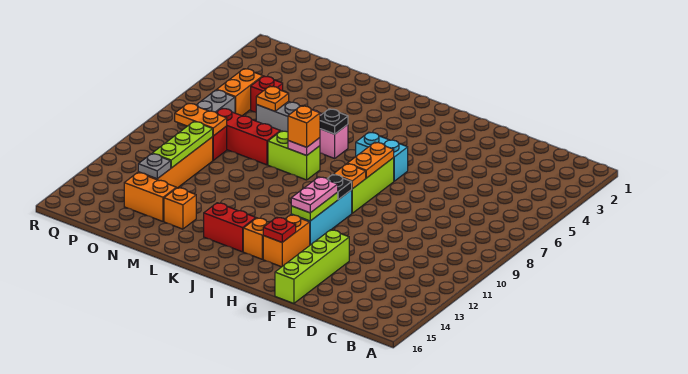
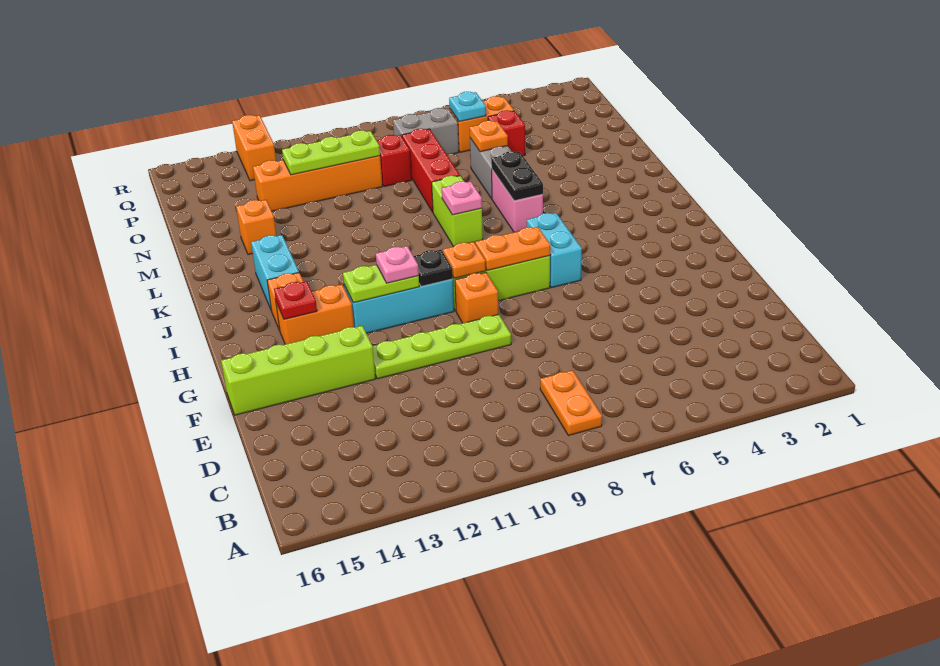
none -> lime plate F9:F12 level 1
pink plate H11:H12 level 3 -> pink plate H11 level 3
red brick J14:K14 level 1 -> cyan brick J14:K14 level 1
black plate K6 level 2 -> black plate K6:L6 level 2
orange brick K8 level 3 -> orange brick G9 level 1
orange brick N14:O14 level 1 -> orange brick Q13:R13 level 1
orange plate O9:P9 level 2 -> orange plate B8:C8 level 1
grey plate O13 level 2 -> none
none -> cyan plate P6 level 2

